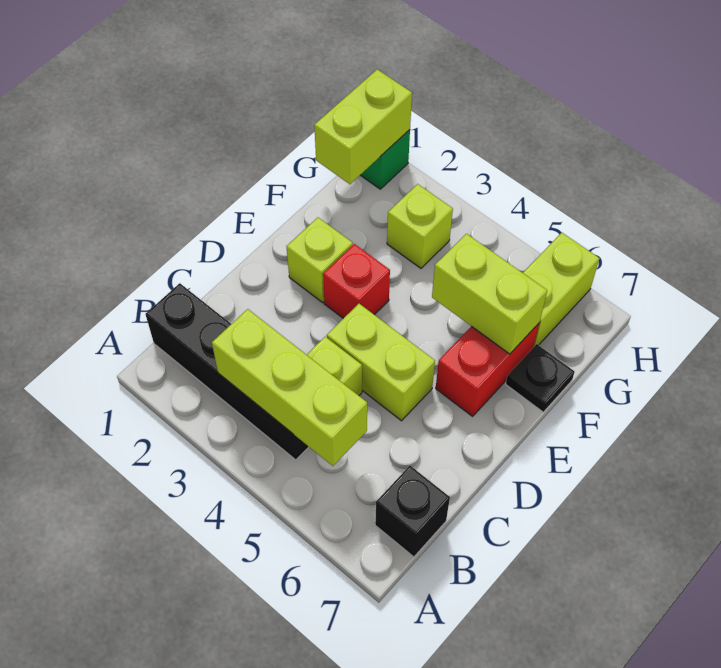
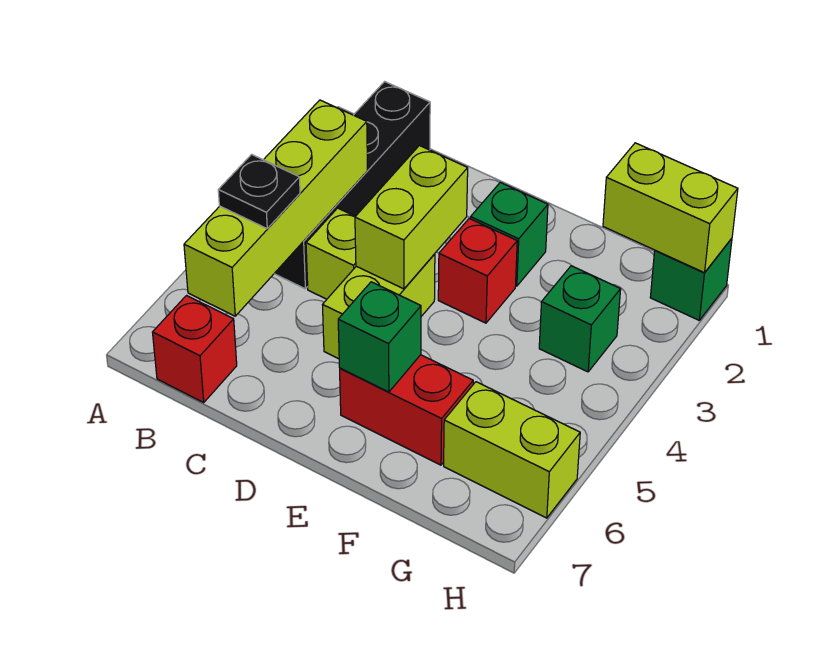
lime brick B3:B5 level 2 -> lime brick B3:B6 level 2
black brick B7 level 1 -> red brick B7 level 1
lime brick E2 level 1 -> green brick E2 level 1
none -> green brick E6 level 2
lime brick F5:F6 level 2 -> lime brick D3:D4 level 2
black plate F7 level 1 -> black plate B5 level 3
lime brick G3 level 1 -> green brick G3 level 1

